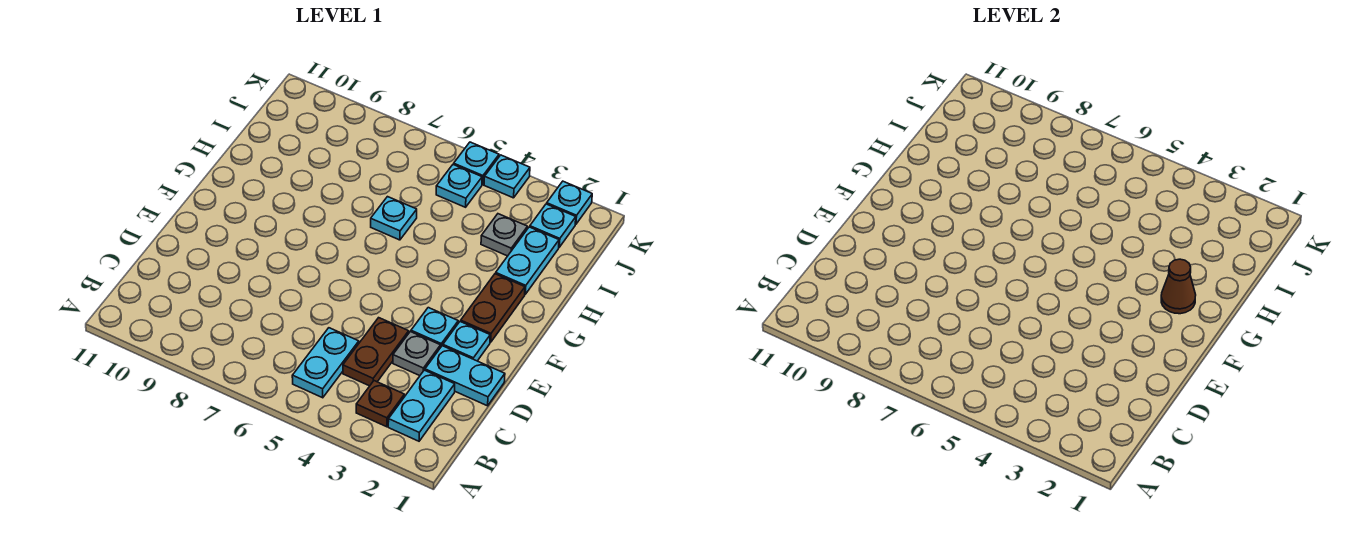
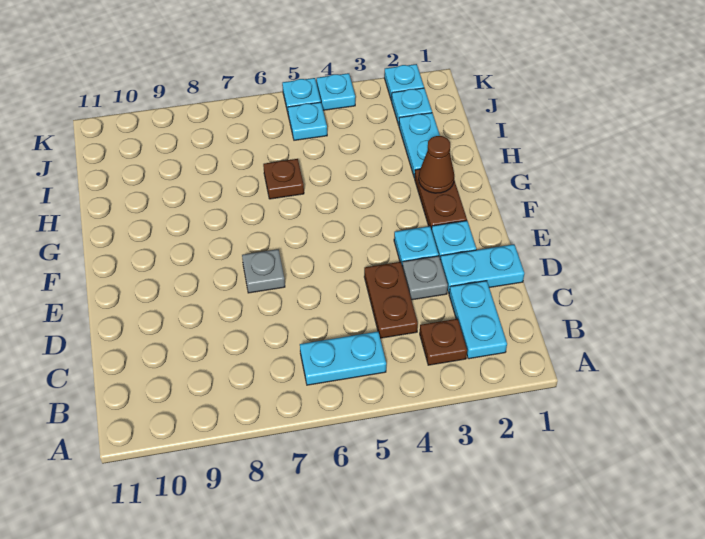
cyan plate B5:C5 level 1 -> cyan plate B5:B6 level 1
cyan plate H6 level 1 -> brown plate H6 level 1
grey plate I3 level 1 -> grey plate E7 level 1

